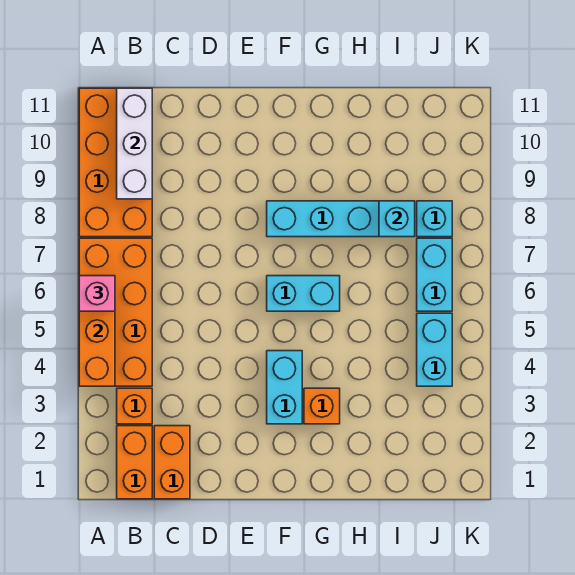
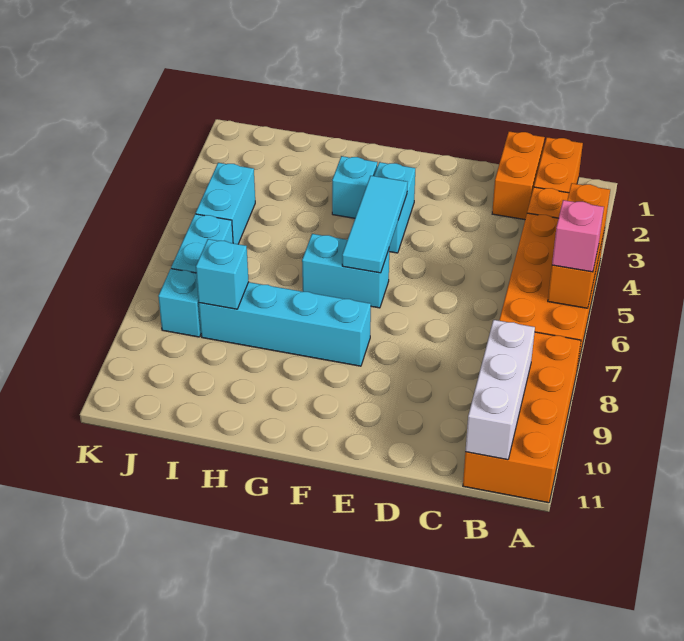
none -> cyan tile F4:F6 level 2
orange brick G3 level 1 -> cyan brick G3 level 1

